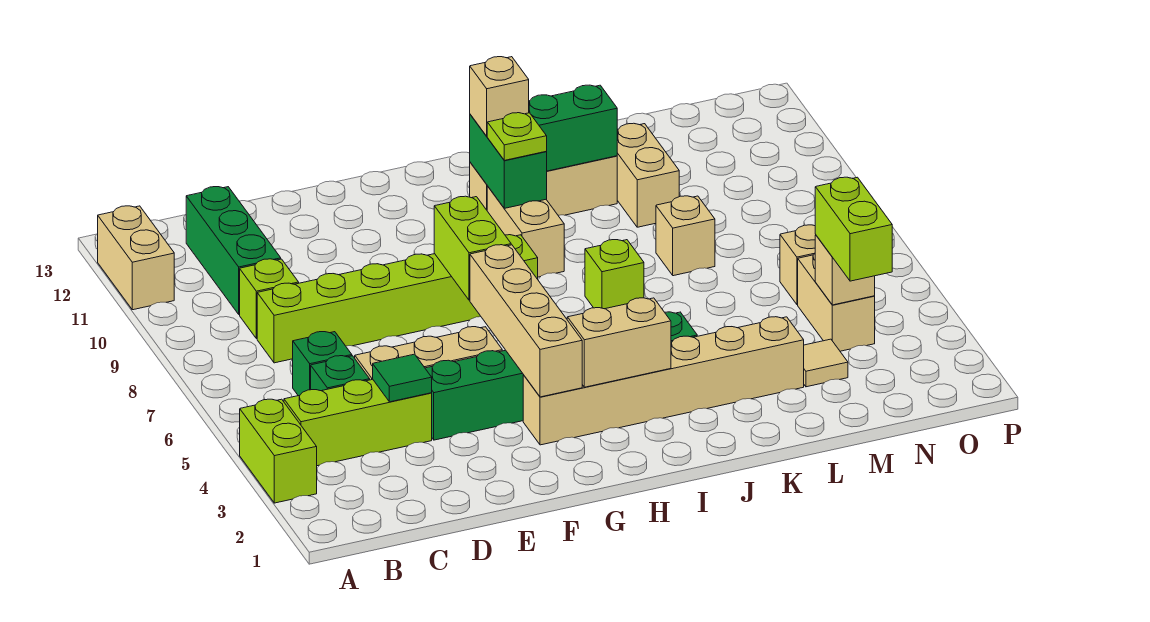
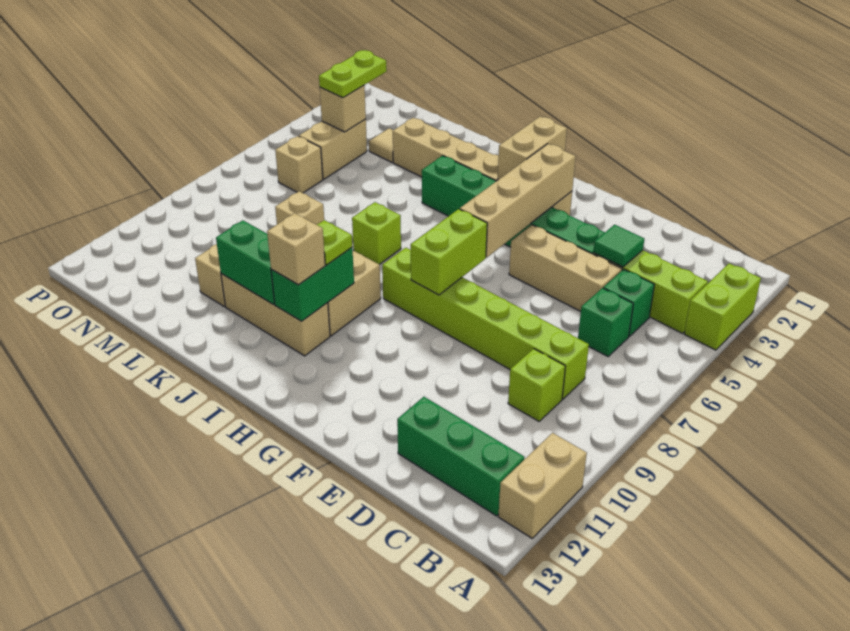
green brick C10:C12 level 1 -> green brick B12:D12 level 1
tan brick H3:I3 level 2 -> tan brick H2:H3 level 2
lime brick N3:N4 level 3 -> lime plate N3:N4 level 3

